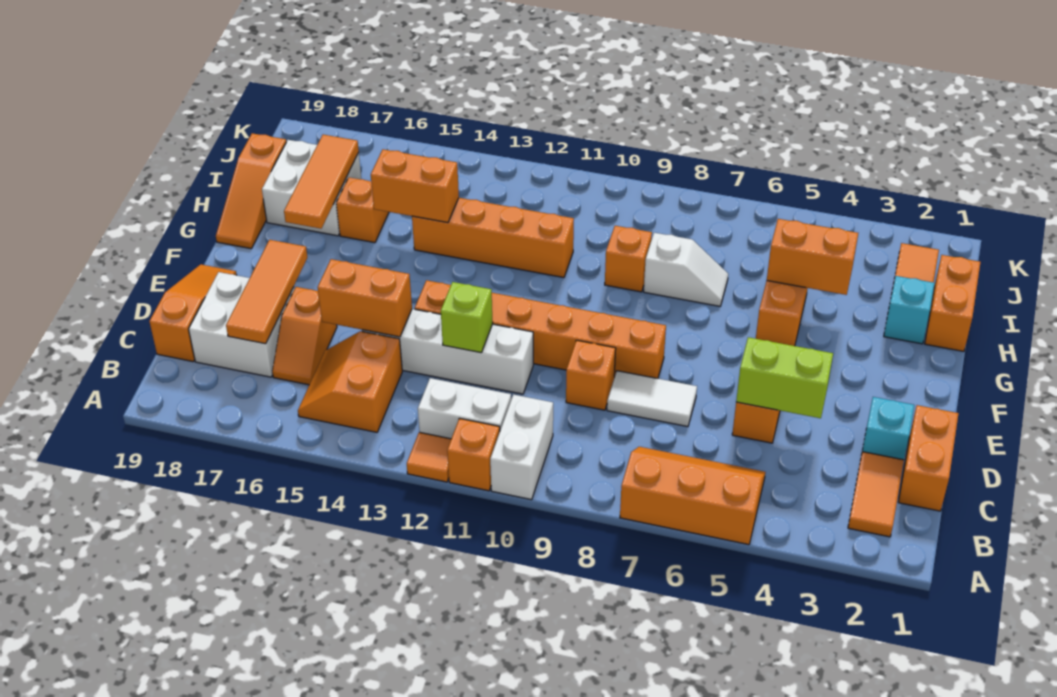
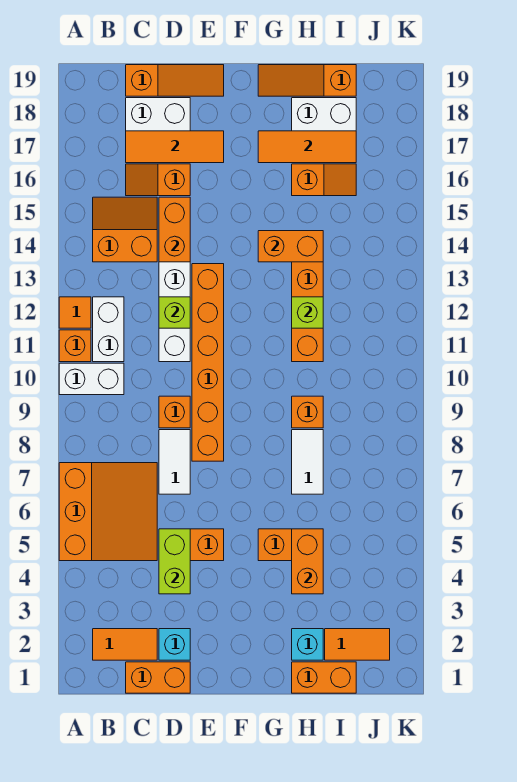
orange slope A5:B7 level 1 top A -> orange slope A5:C7 level 1 top A
white slope H7:H8 level 1 top 8 -> white tile H7:H8 level 1
none -> lime brick H12 level 2
orange brick H14:H15 level 2 -> orange brick G14:H14 level 2

